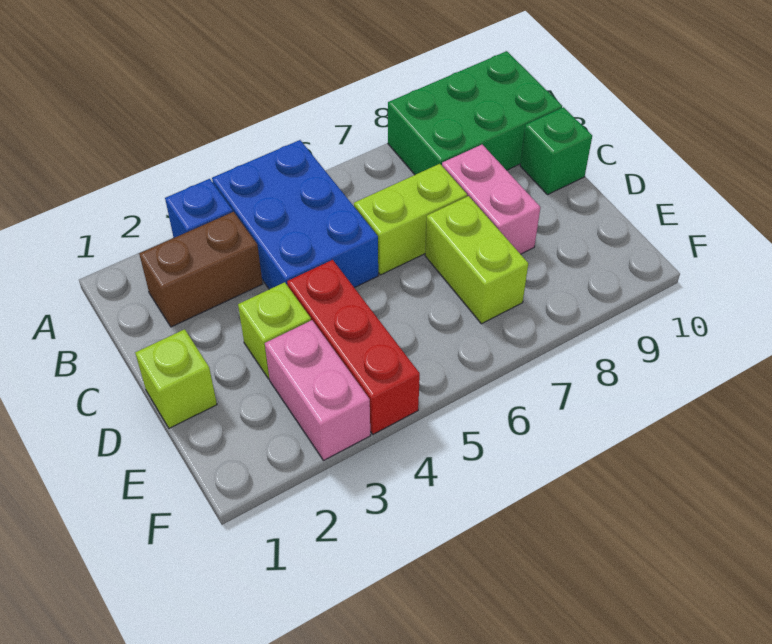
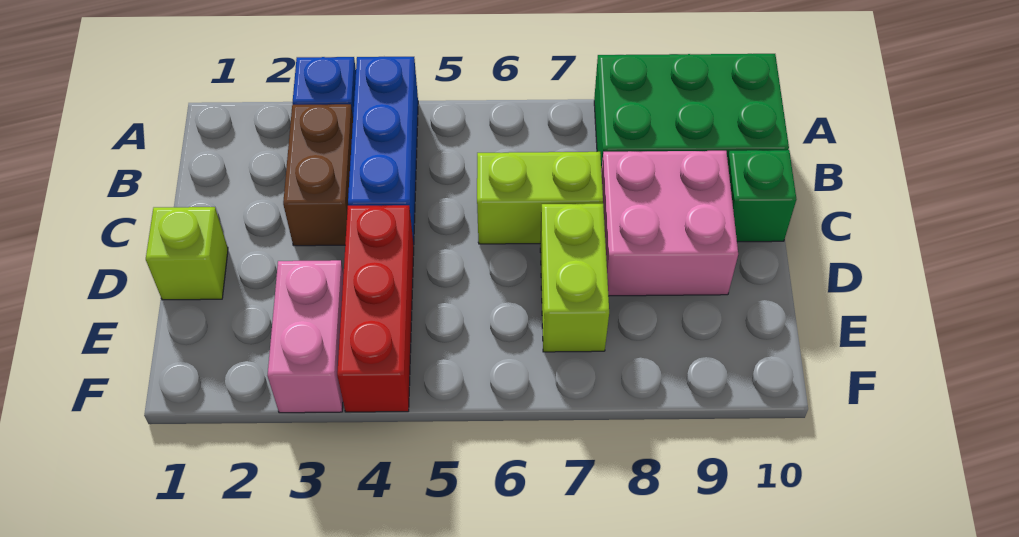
blue brick A4:C5 level 1 -> blue brick A4:C4 level 1
brown brick B2:B3 level 1 -> brown brick B3:C3 level 1
pink brick C8:D8 level 1 -> pink brick C8:D9 level 1
lime brick D3 level 1 -> none

